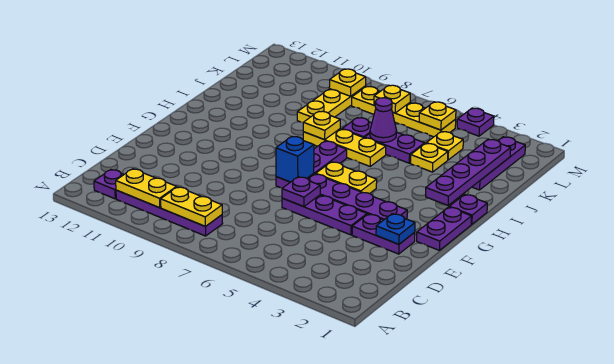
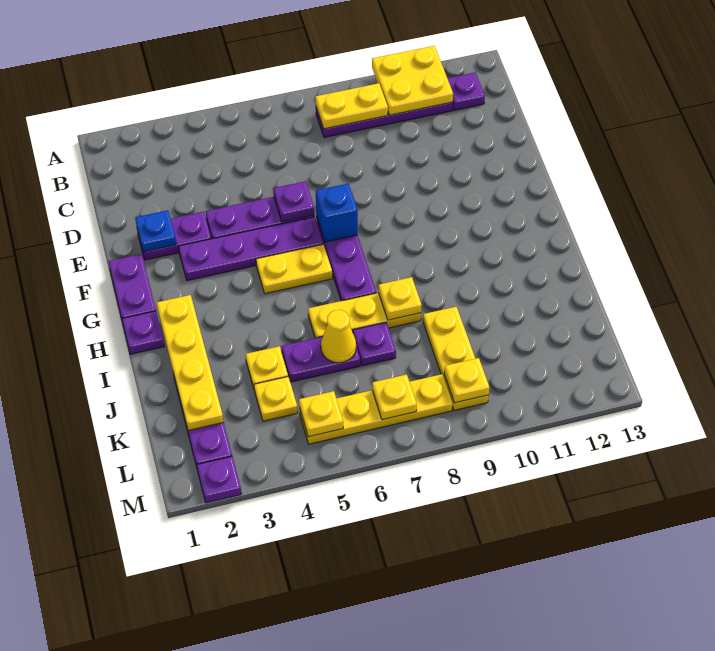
yellow plate B10:B11 level 2 -> yellow plate A10:B11 level 2
purple plate H2:K2 level 2 -> yellow plate H2:K2 level 2
purple cone J6 level 2 -> yellow cone J6 level 2
purple plate M4 level 1 -> purple plate M2 level 1

